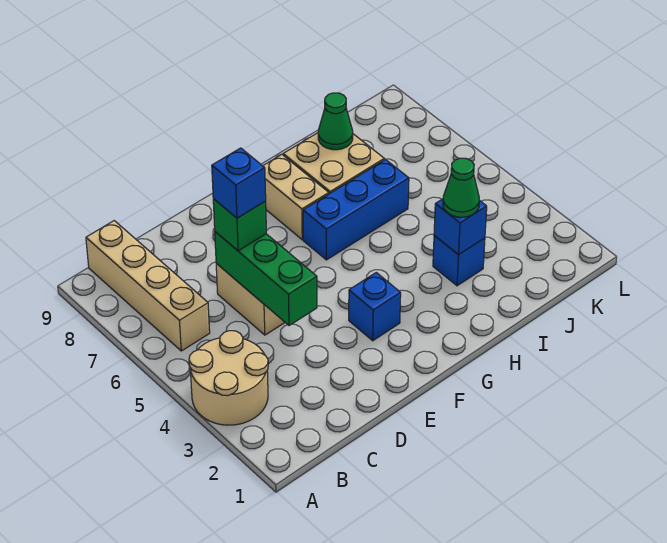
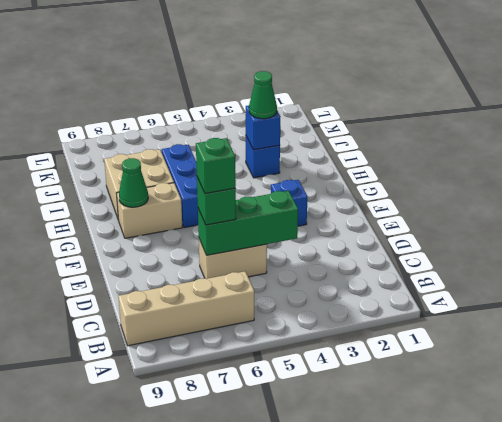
tan round brick A3:B4 level 1 -> none
blue brick D6 level 4 -> green brick D6 level 4
green cone I8 level 2 -> green cone G8 level 2

